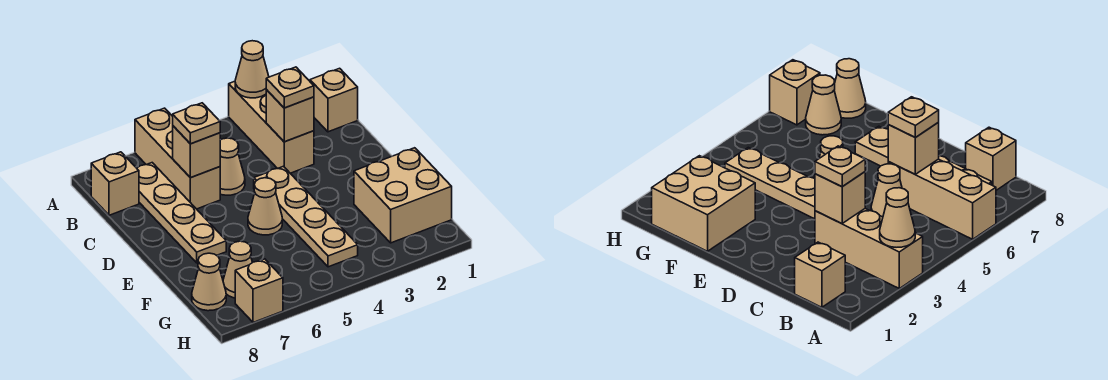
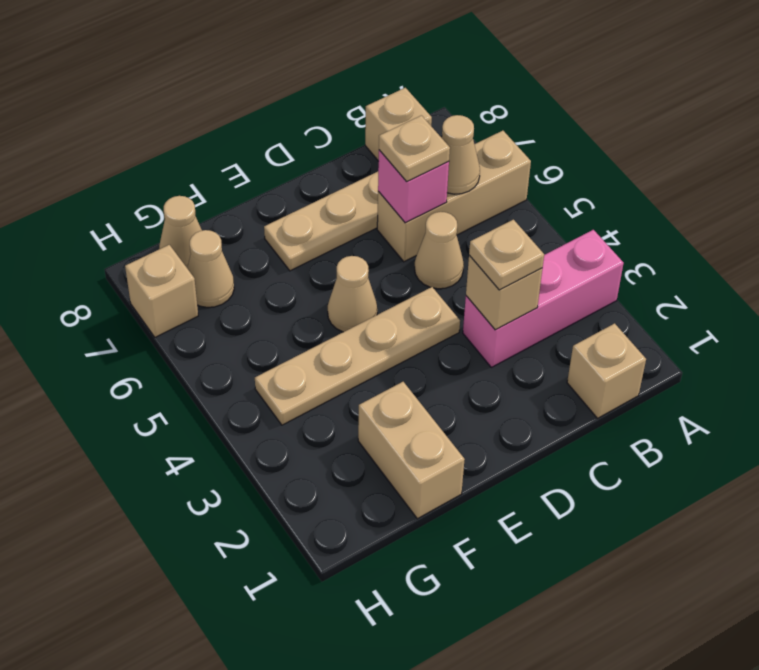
tan brick A3:C3 level 1 -> pink brick A3:C3 level 1
tan cone A3 level 2 -> tan cone B6 level 2
tan brick C6 level 2 -> pink brick C6 level 2
tan brick F1:G2 level 1 -> tan brick F1:F2 level 1

